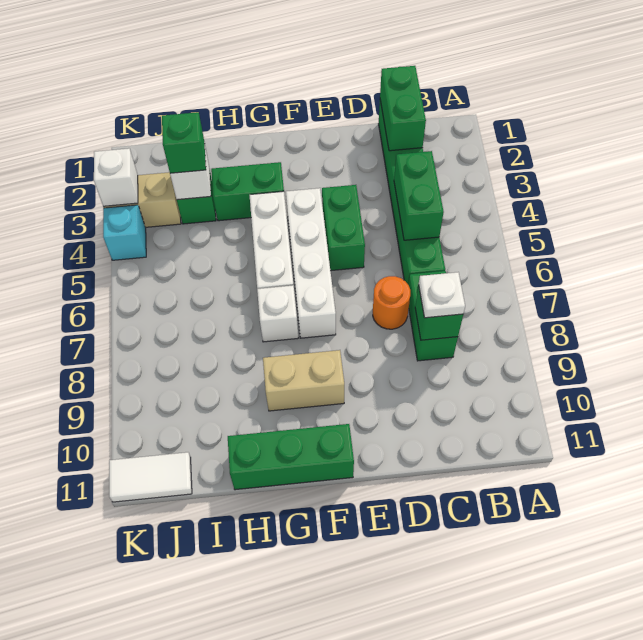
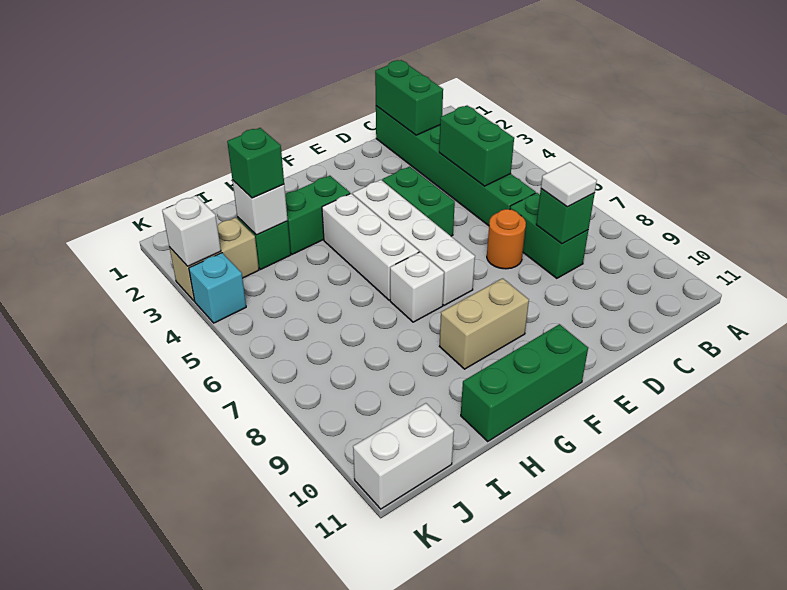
white plate C8 level 3 -> white tile C8 level 3
white tile J11:K11 level 1 -> white brick J11:K11 level 1

